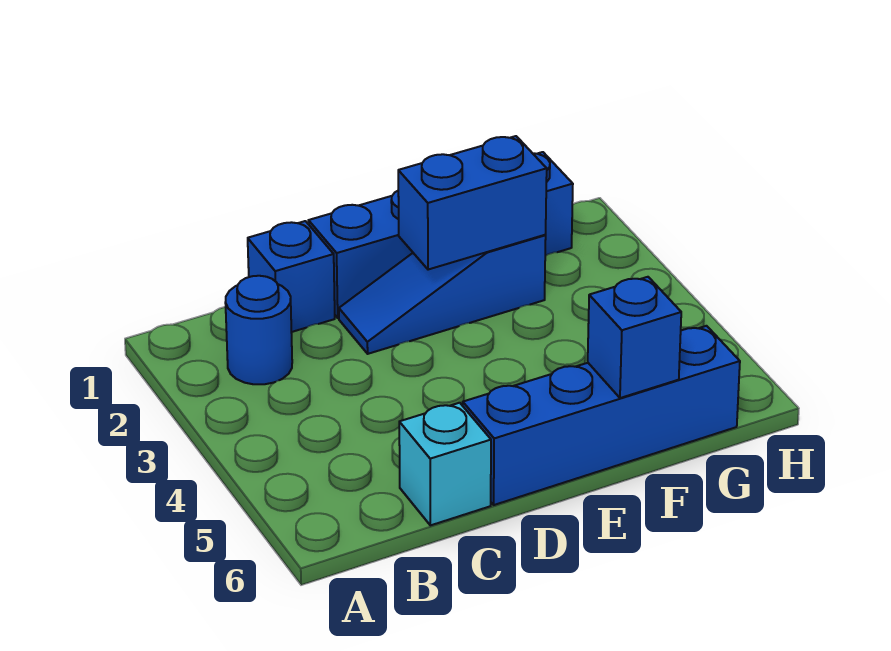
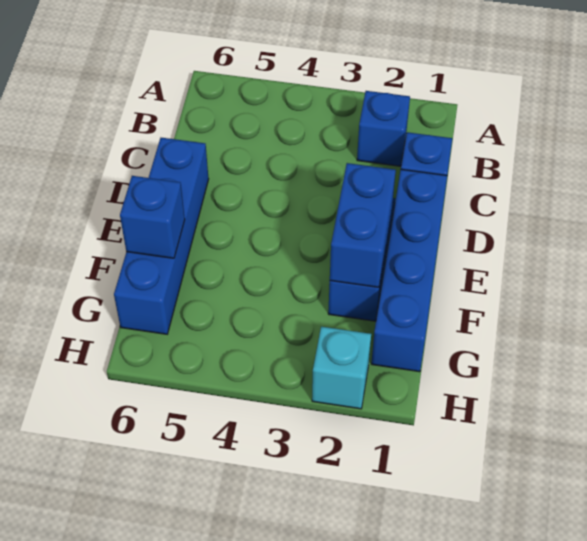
blue round brick B2 level 1 -> blue brick B2 level 1
cyan brick C6 level 1 -> cyan brick H2 level 1

